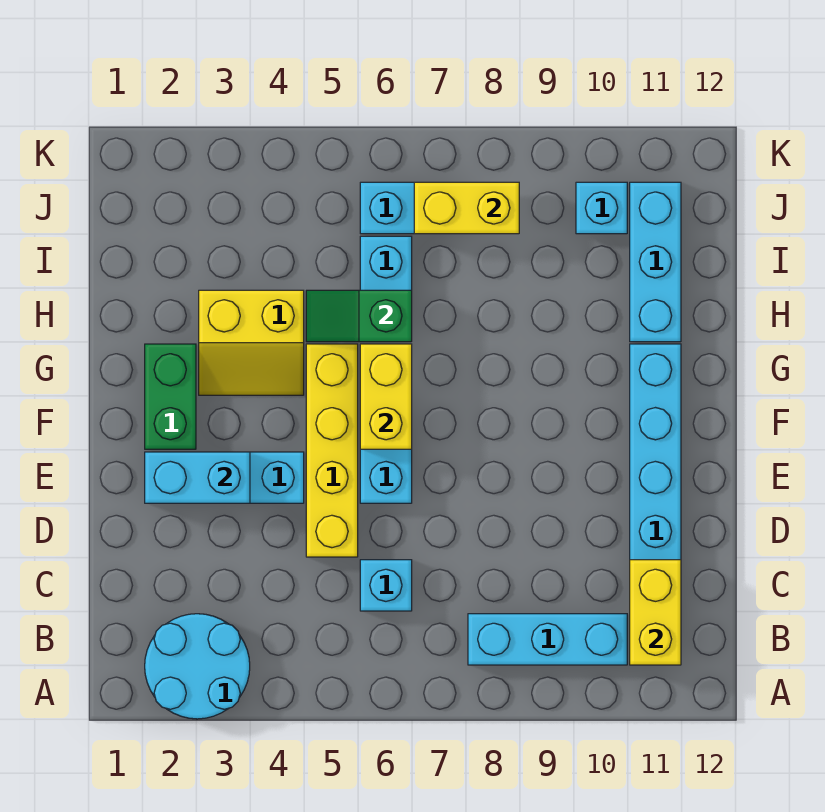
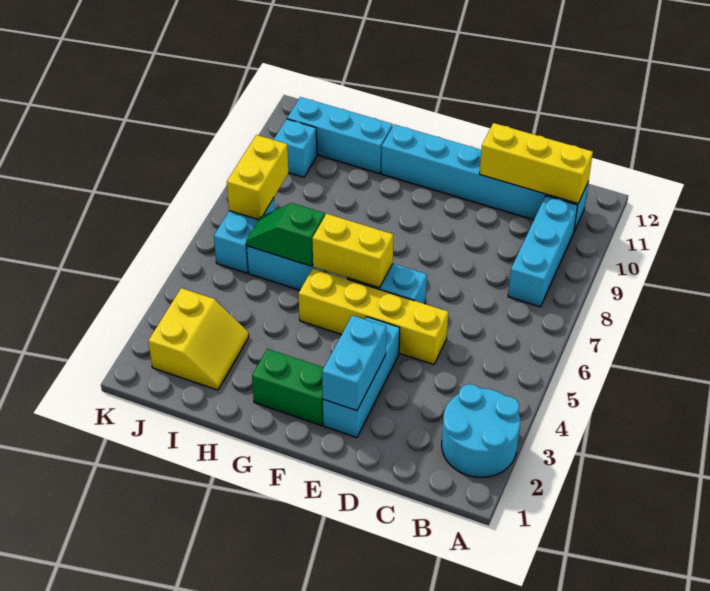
yellow brick B11:C11 level 2 -> yellow brick B11:D11 level 2
cyan brick C6 level 1 -> none
yellow slope G3:H4 level 1 top H -> yellow slope I2:J3 level 1 top J
green slope H5:H6 level 2 top 6 -> green slope H6:I6 level 2 top H

